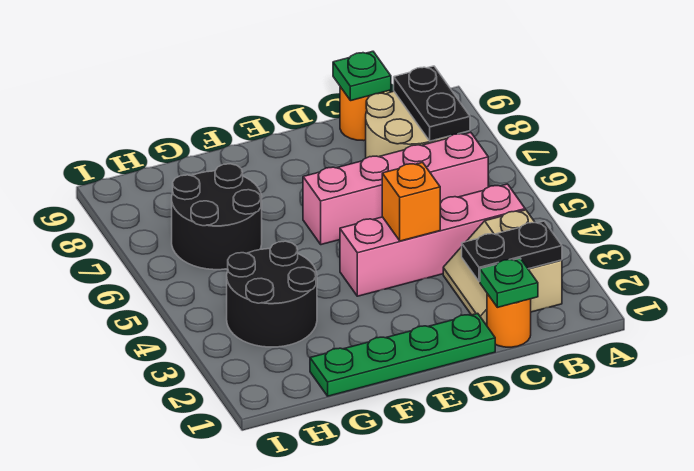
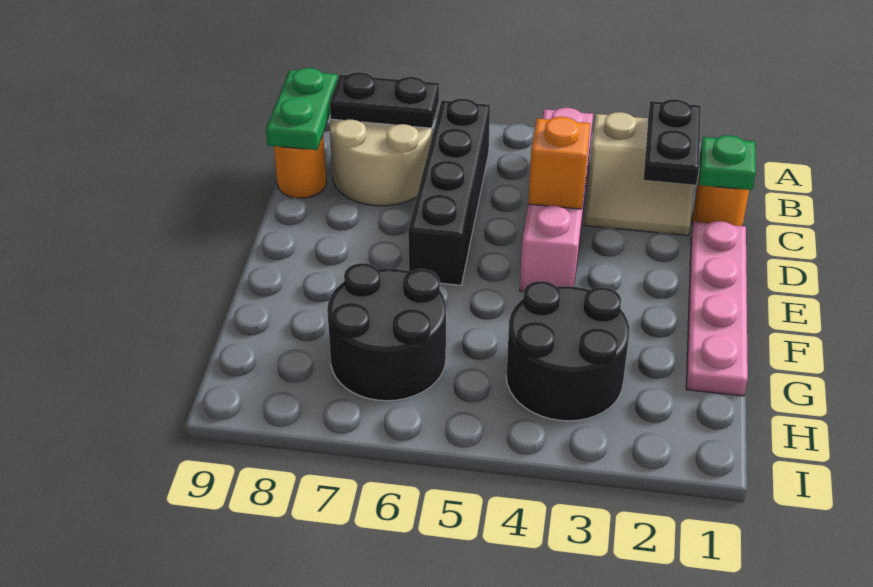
pink brick B6:E6 level 1 -> black brick B6:E6 level 1
green plate C9 level 2 -> green plate B9:C9 level 2
green plate D1:G1 level 1 -> pink plate D1:G1 level 1

